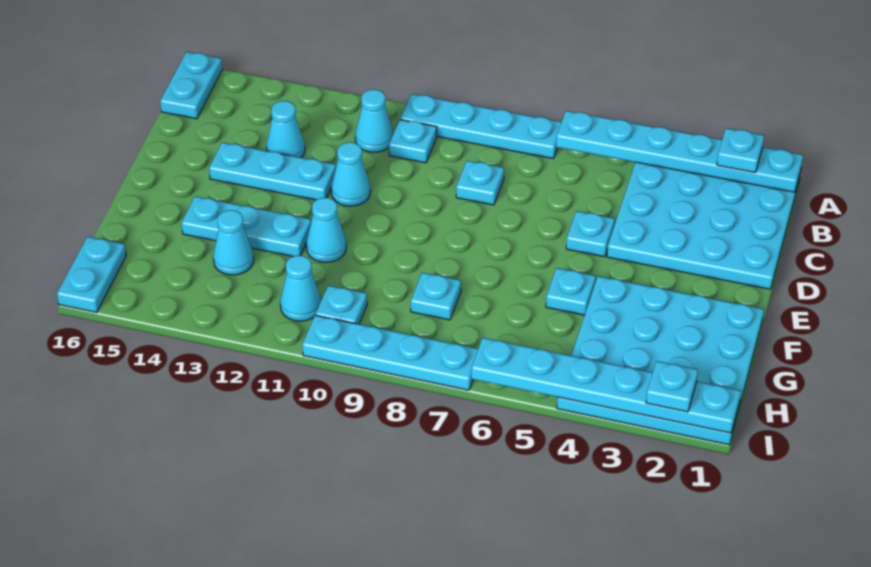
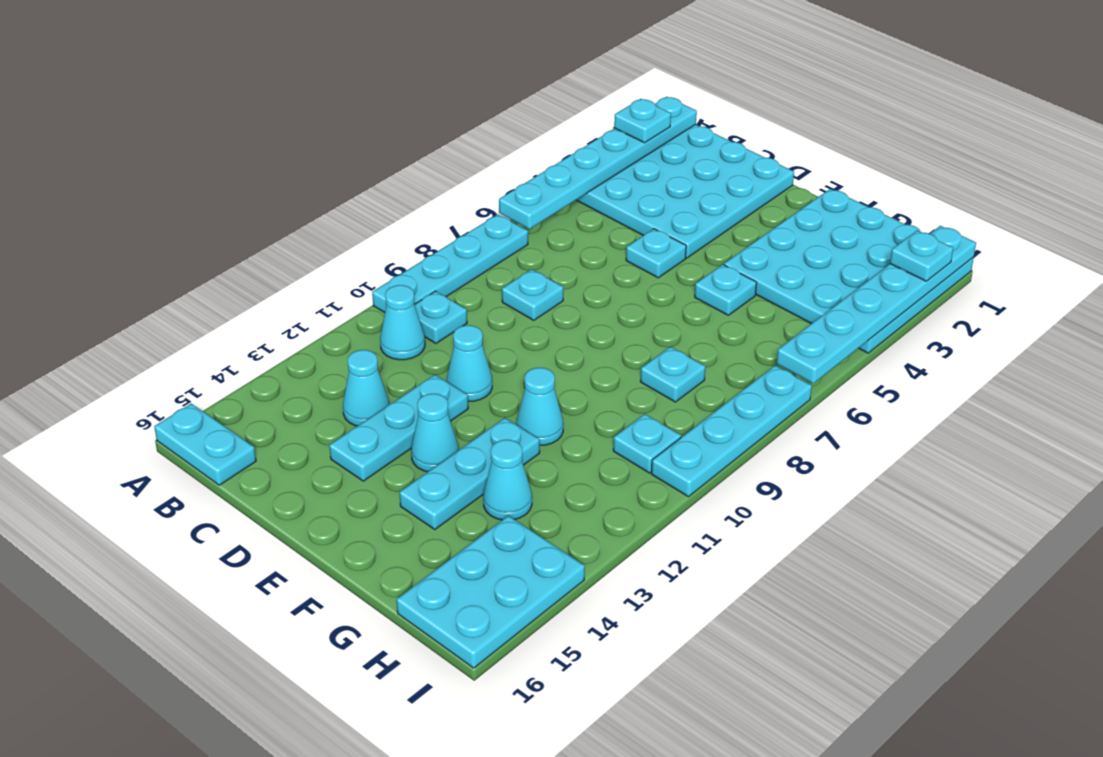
cyan cone H11 level 1 -> cyan cone E13 level 1
cyan plate H16:I16 level 1 -> cyan plate H14:I16 level 1

